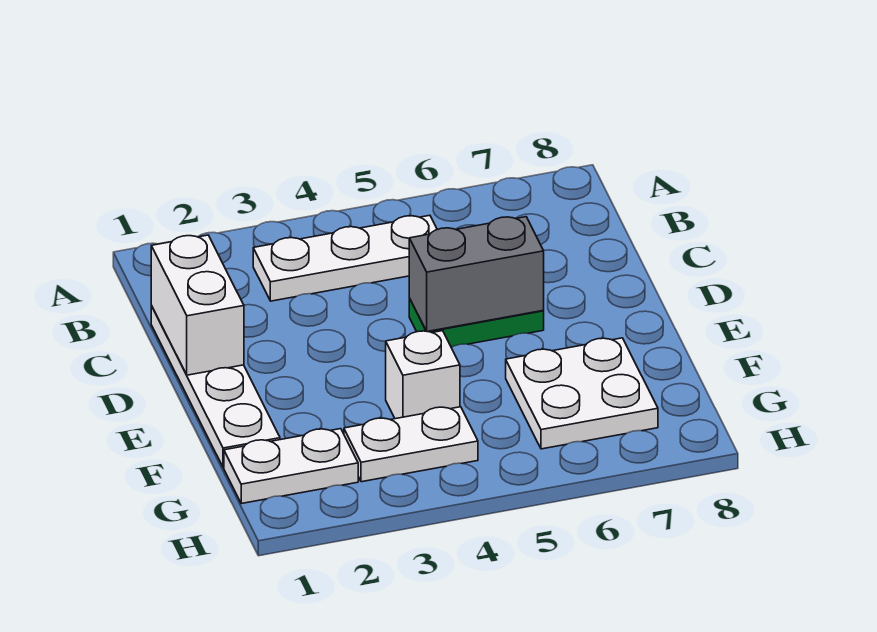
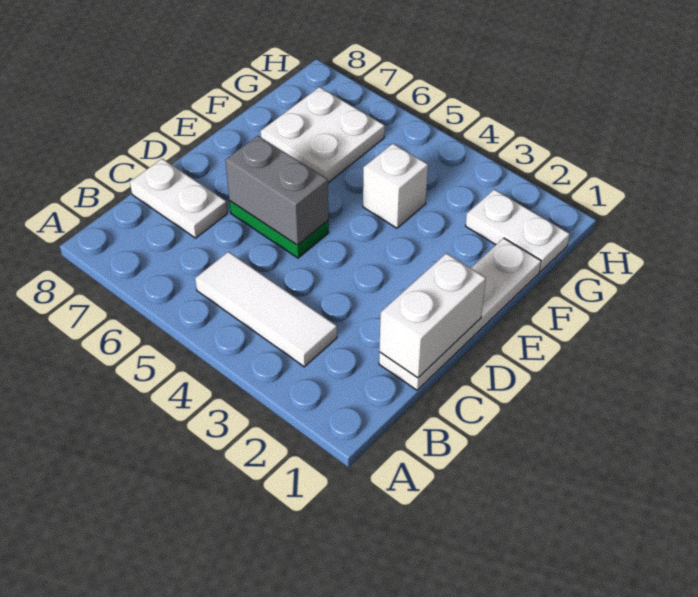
white plate B3:B5 level 1 -> white tile B3:B5 level 1
white plate G3:G4 level 1 -> white plate C7:C8 level 1

